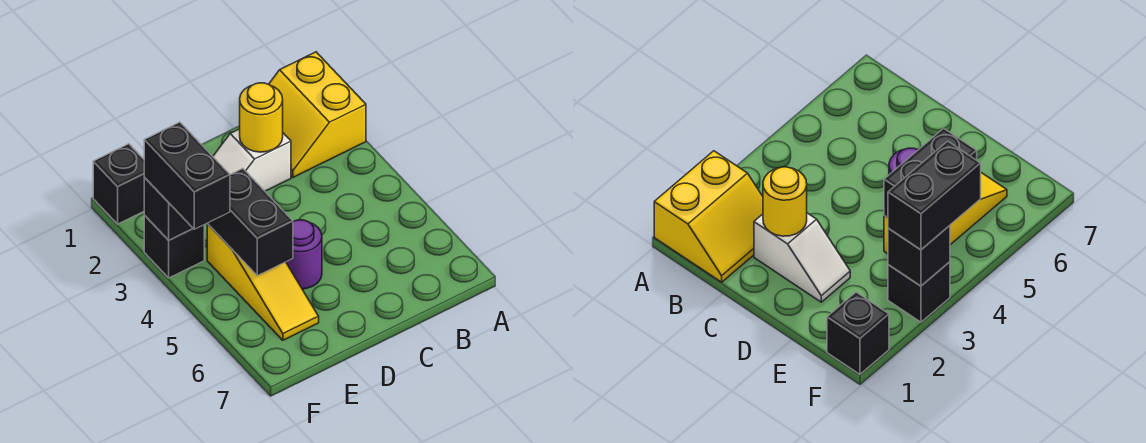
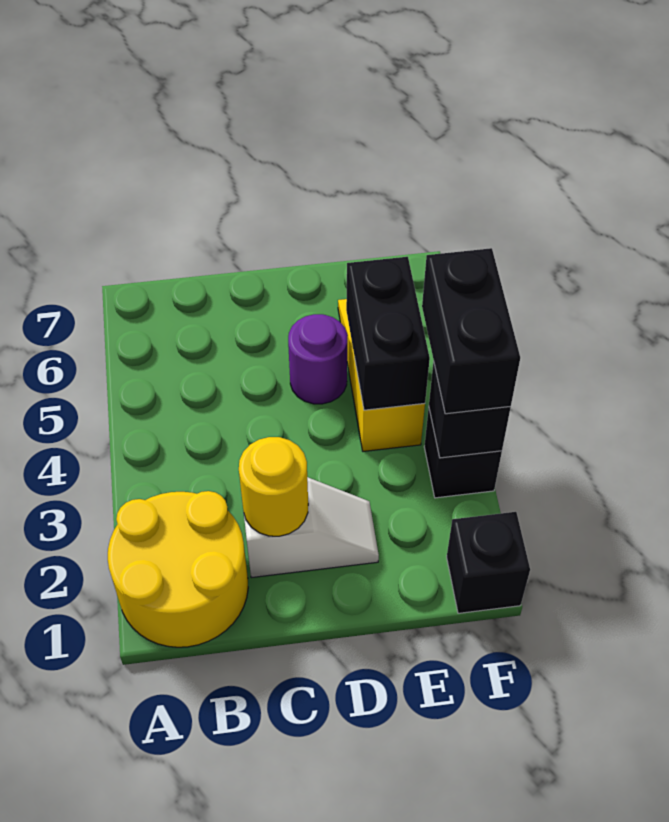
yellow slope A1:B2 level 1 top A -> yellow round brick A1:B2 level 1

